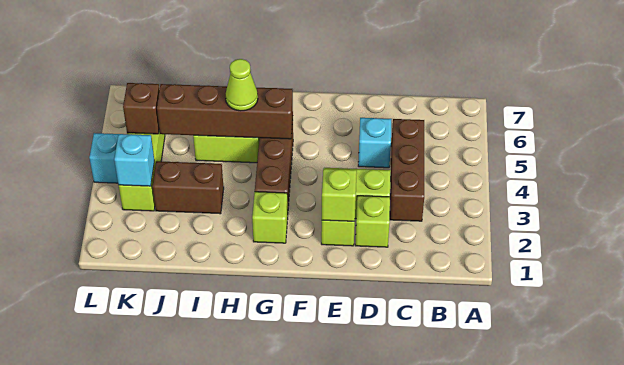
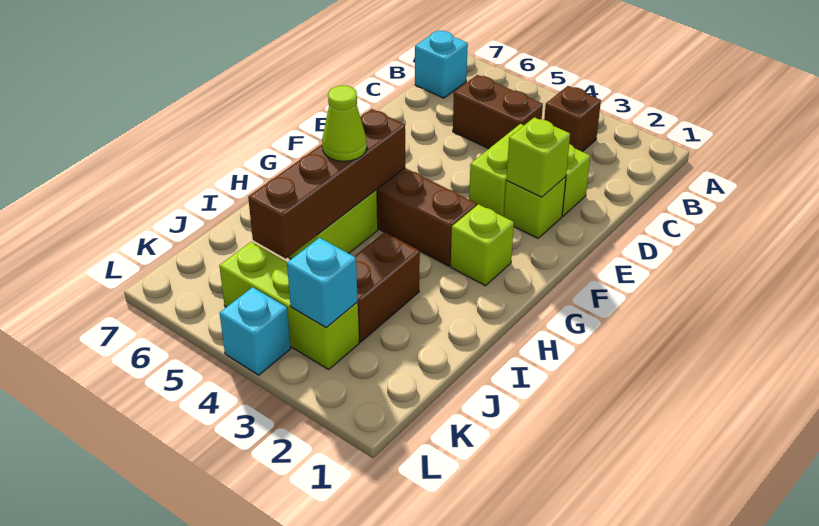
brown brick C3:C5 level 1 -> brown brick C4:C5 level 1
cyan brick D5 level 1 -> cyan brick B7 level 1
brown brick K5 level 2 -> brown brick B3 level 1

